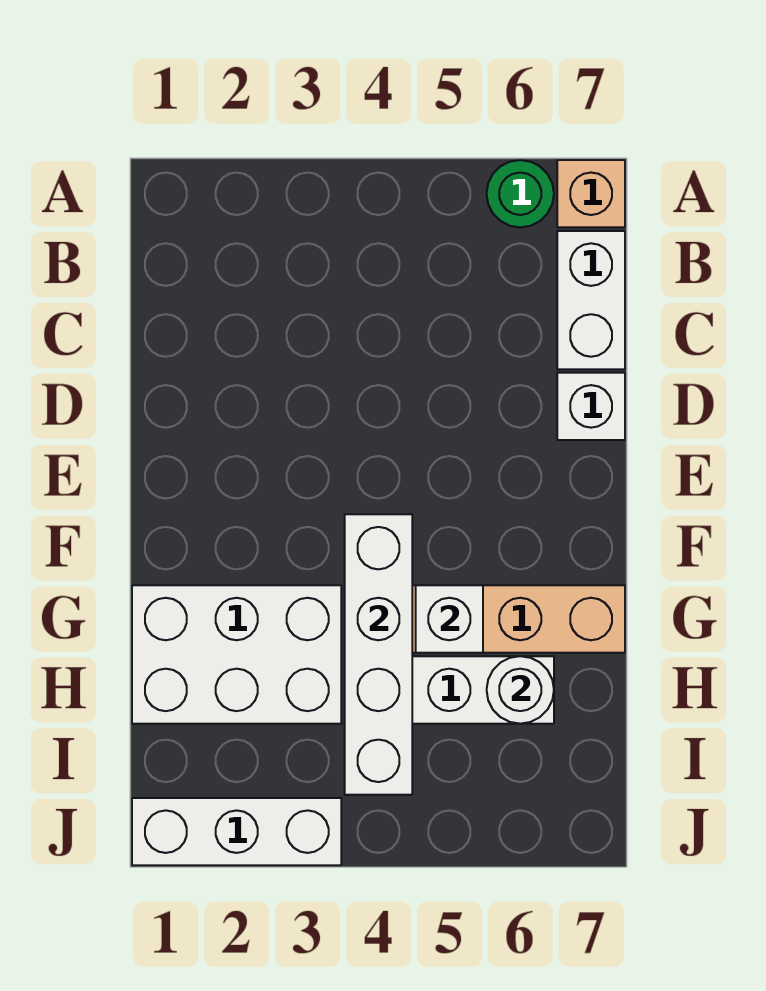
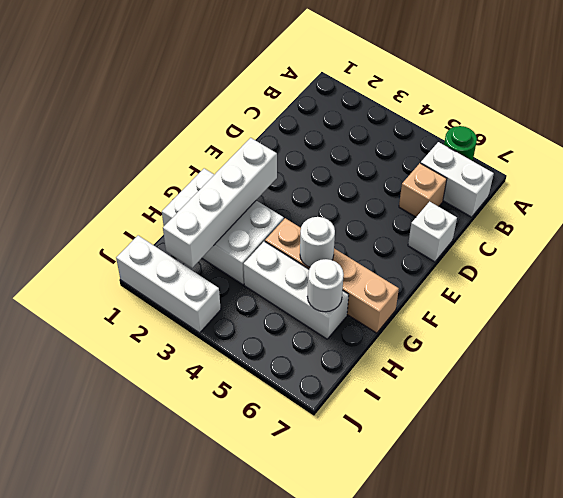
tan brick A7 level 1 -> tan brick C6 level 1
white brick B7:C7 level 1 -> white brick B6:B7 level 1
white brick F4:I4 level 2 -> white brick F2:I2 level 2
white brick G5 level 2 -> white round brick G5 level 2

